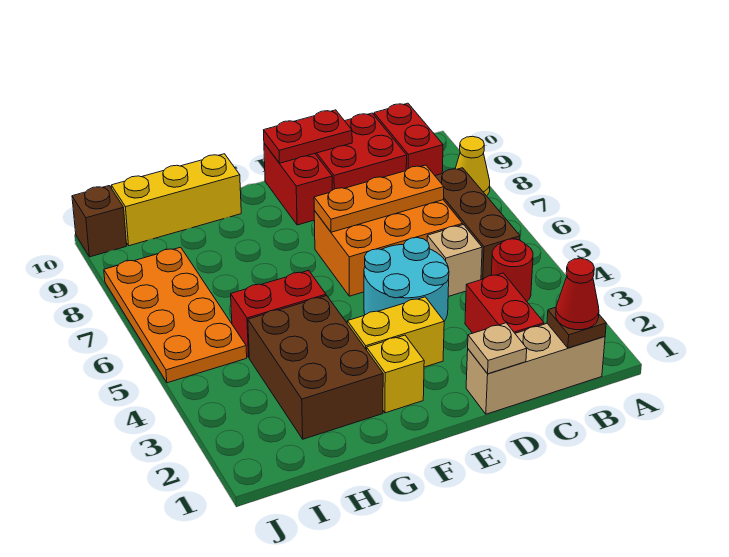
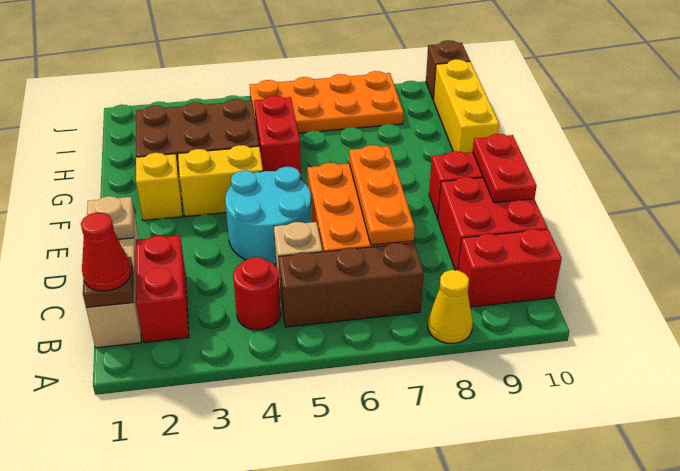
red brick C2:C3 level 1 -> red brick B2:C2 level 1
yellow brick E3:F3 level 1 -> yellow brick F3:F4 level 1

